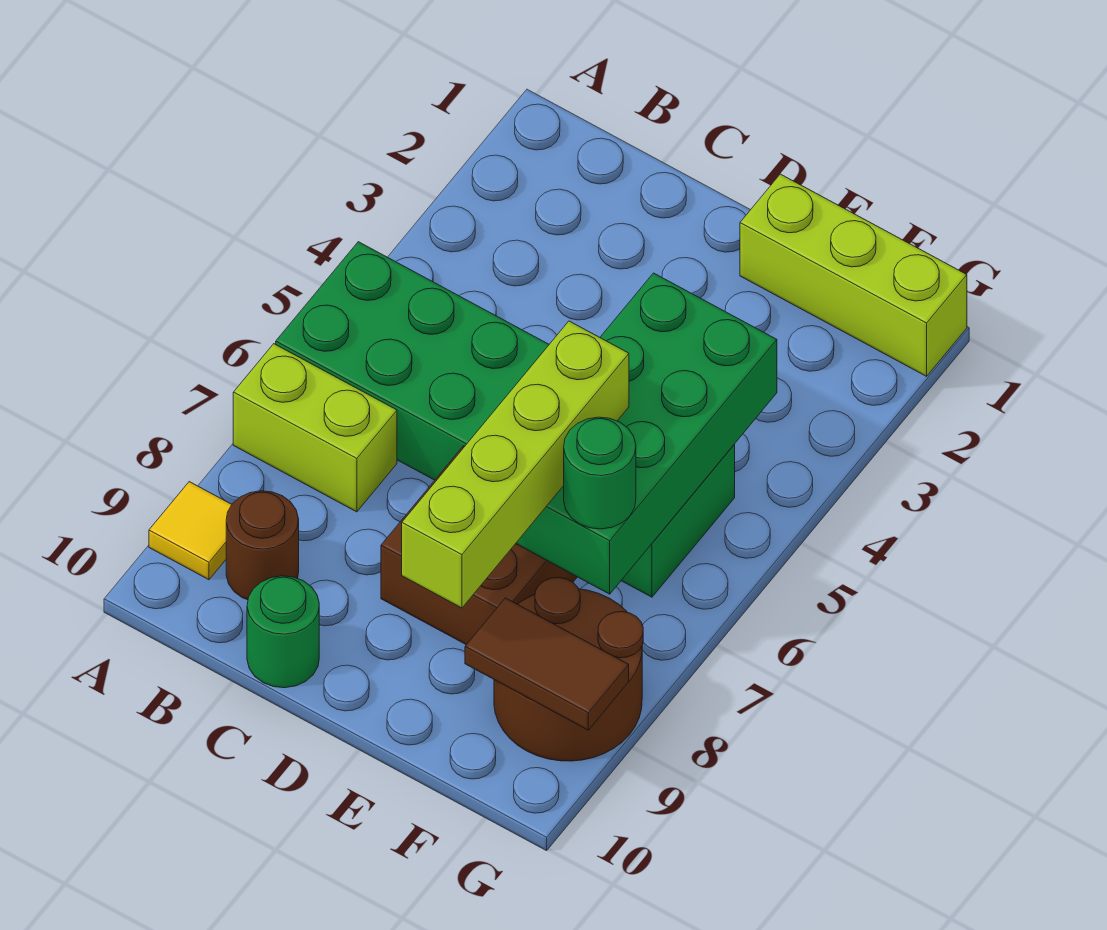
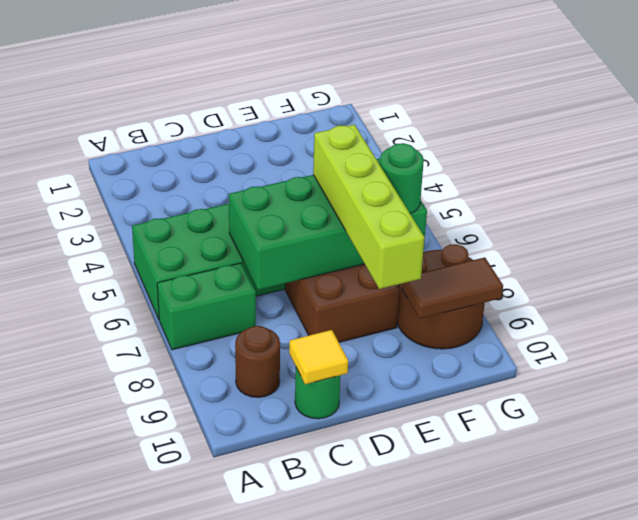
lime brick A7:B7 level 1 -> green brick A7:B7 level 1
yellow tile A9 level 1 -> yellow tile C10 level 2
lime brick E1:G1 level 1 -> none
green brick E4:F7 level 2 -> green brick C6:F7 level 2

